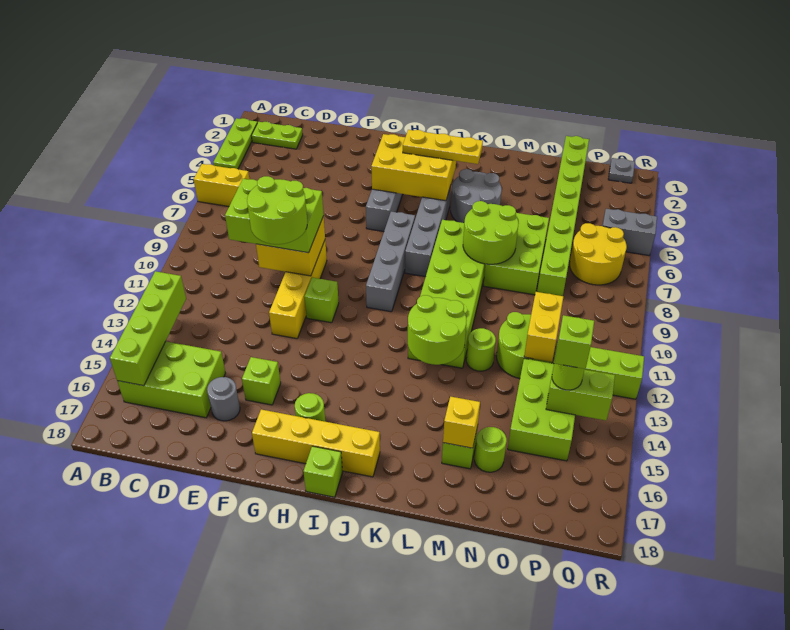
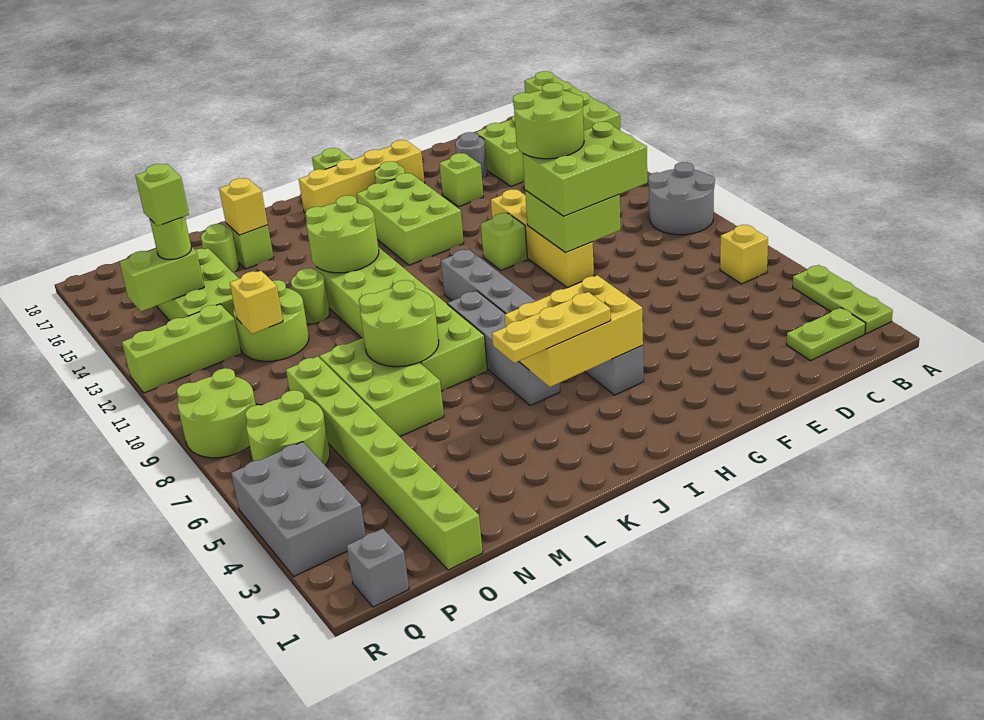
yellow brick A6:B6 level 1 -> yellow brick B6 level 1
yellow brick E9:F10 level 2 -> lime brick E9:F10 level 2
none -> lime brick H13:I15 level 1
grey round brick K4:L5 level 1 -> grey round brick A9:B10 level 1
yellow brick O11:O12 level 2 -> yellow brick O11 level 2
yellow round brick P6:Q7 level 1 -> lime round brick P6:Q7 level 1
grey plate Q1 level 1 -> grey brick Q1 level 1
grey brick Q5:R5 level 1 -> grey brick Q3:R5 level 1
none -> lime round brick Q8:R9 level 1

